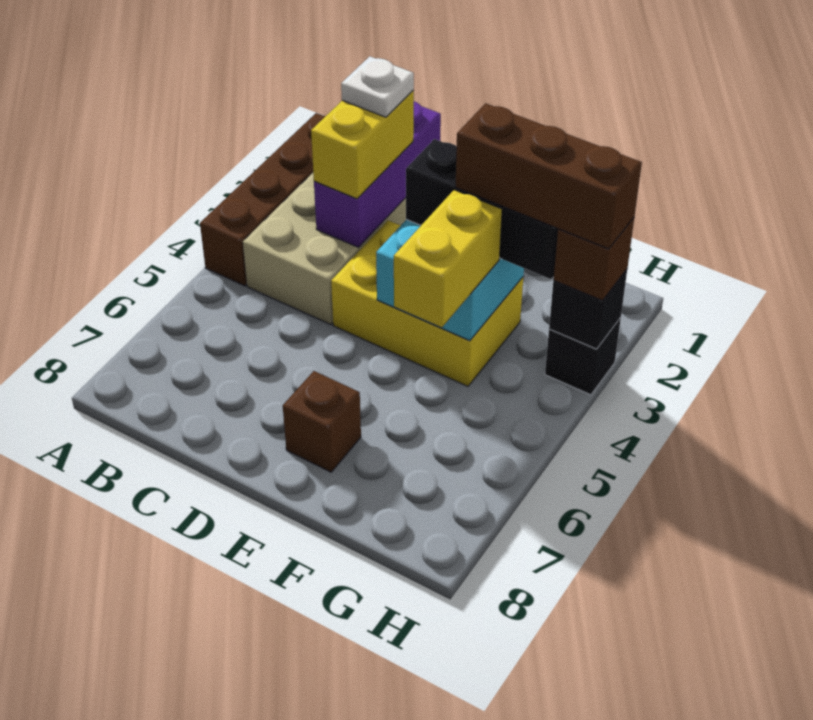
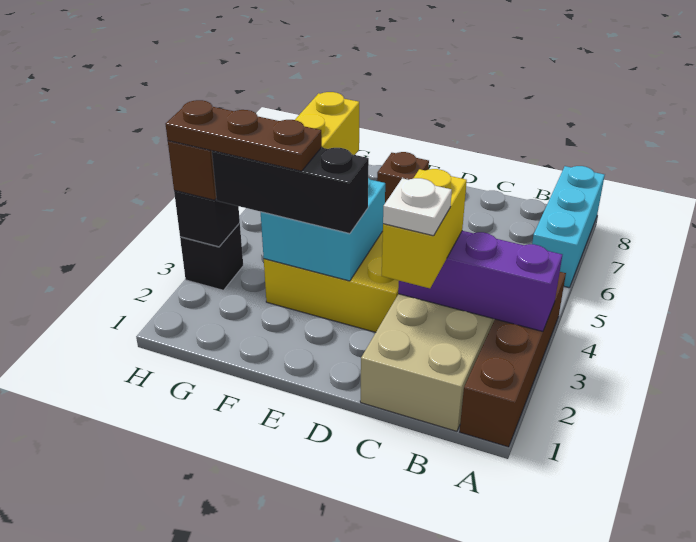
none -> cyan brick A6:A8 level 1
purple brick C1:C3 level 2 -> purple brick A3:C3 level 2
brown brick F3:H3 level 4 -> brown plate F3:H3 level 4

